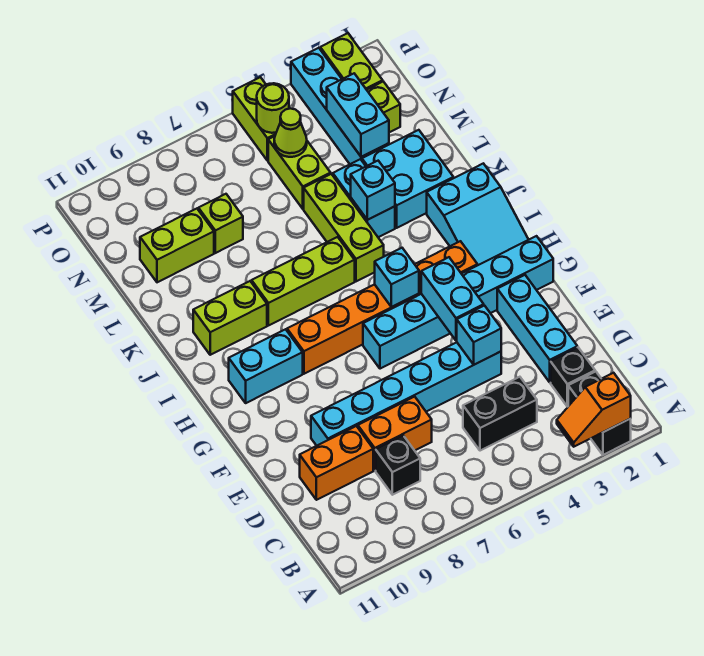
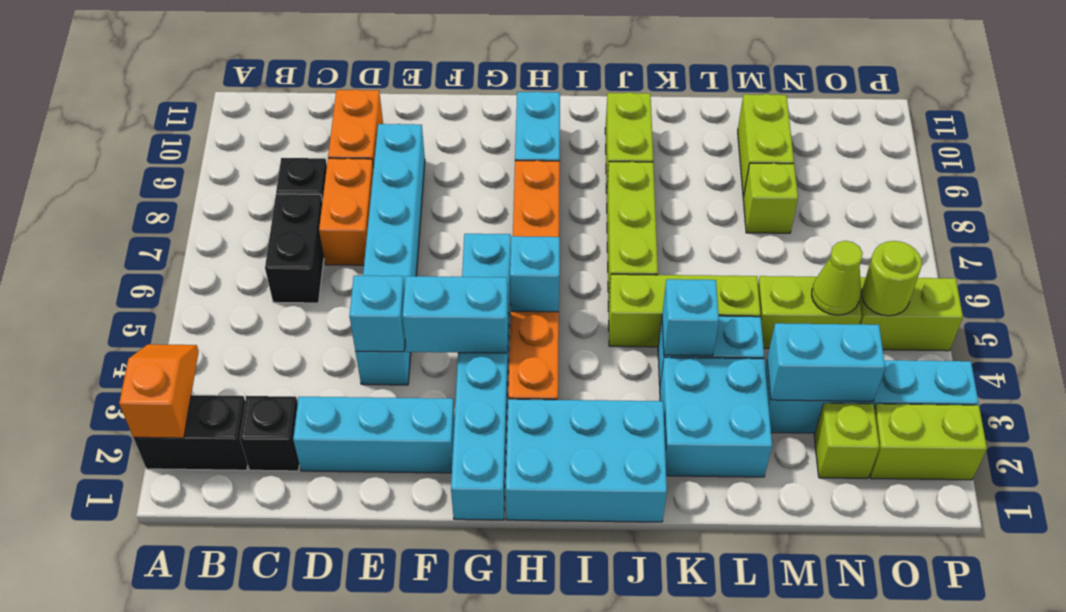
black brick C4:C5 level 1 -> black brick C6:C7 level 1
cyan slope H1:J2 level 1 top J -> cyan brick H1:J2 level 1

